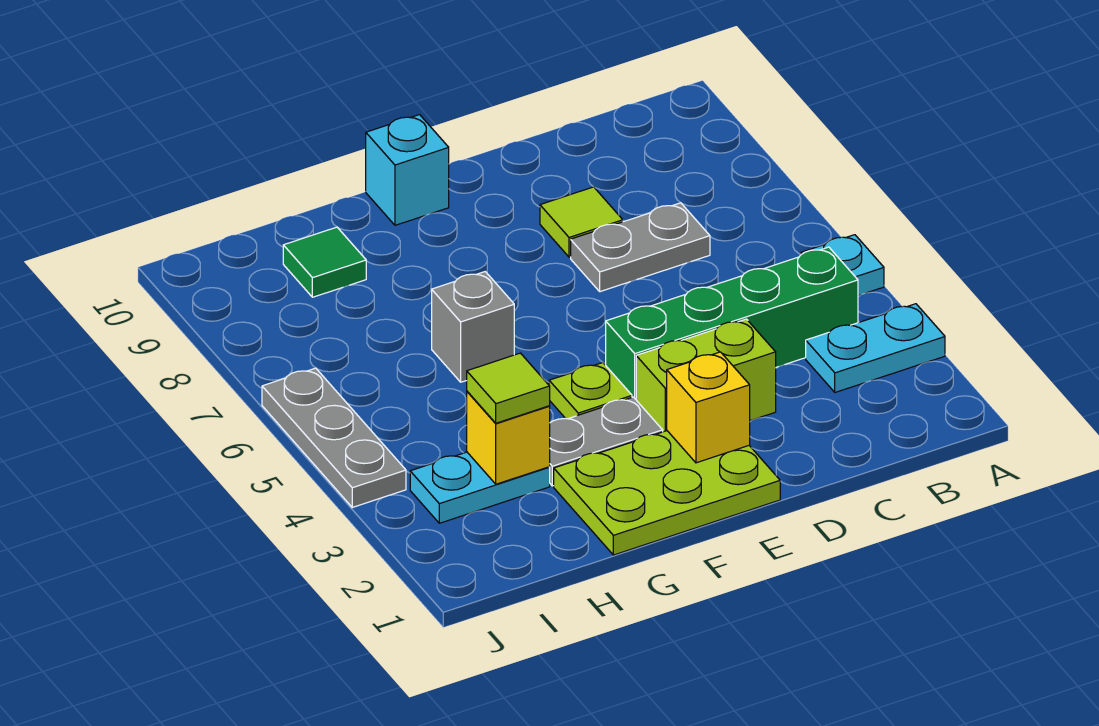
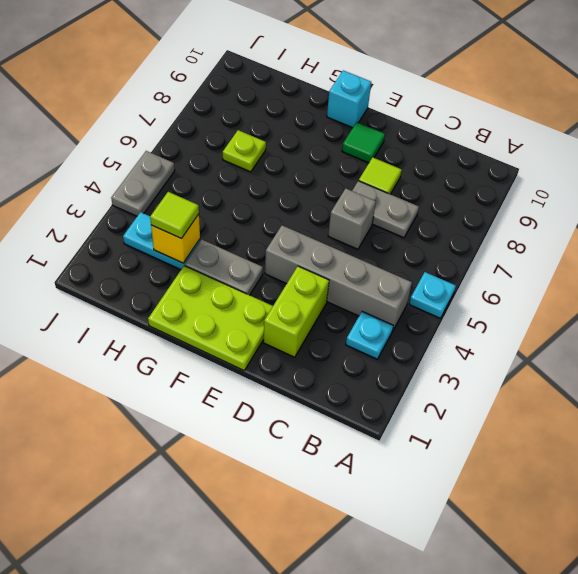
cyan plate A3:B3 level 1 -> cyan plate B3 level 1
green brick B4:E4 level 1 -> grey brick B4:E4 level 1
lime brick D3:E3 level 1 -> lime brick D2:D3 level 1
yellow brick E2 level 2 -> none
lime plate F4 level 1 -> lime plate H7 level 1
grey brick G6 level 1 -> grey brick D6 level 1
green tile H9 level 1 -> green tile E9 level 1
grey plate J4:J6 level 1 -> grey plate J4:J5 level 1

